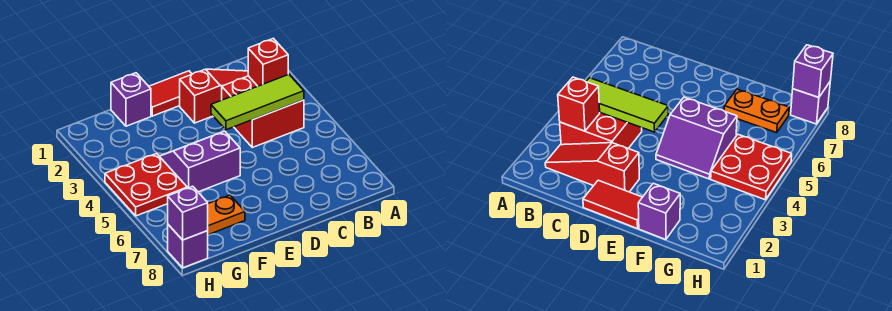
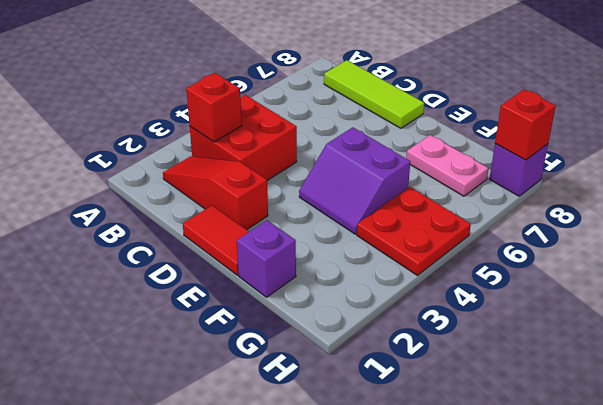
lime tile B4:D4 level 2 -> lime tile B8:D8 level 1
orange plate F7:G7 level 1 -> pink plate F7:G7 level 1
purple brick H8 level 2 -> red brick H8 level 2

